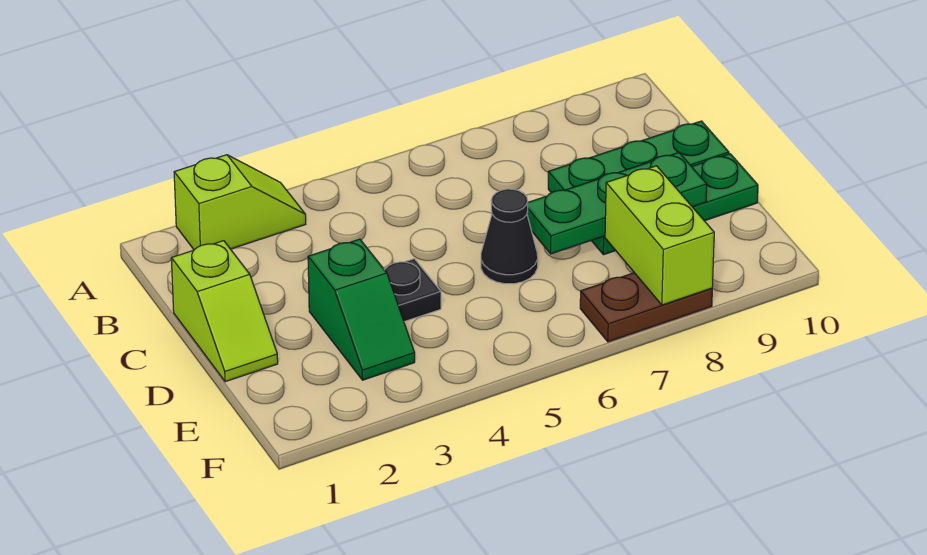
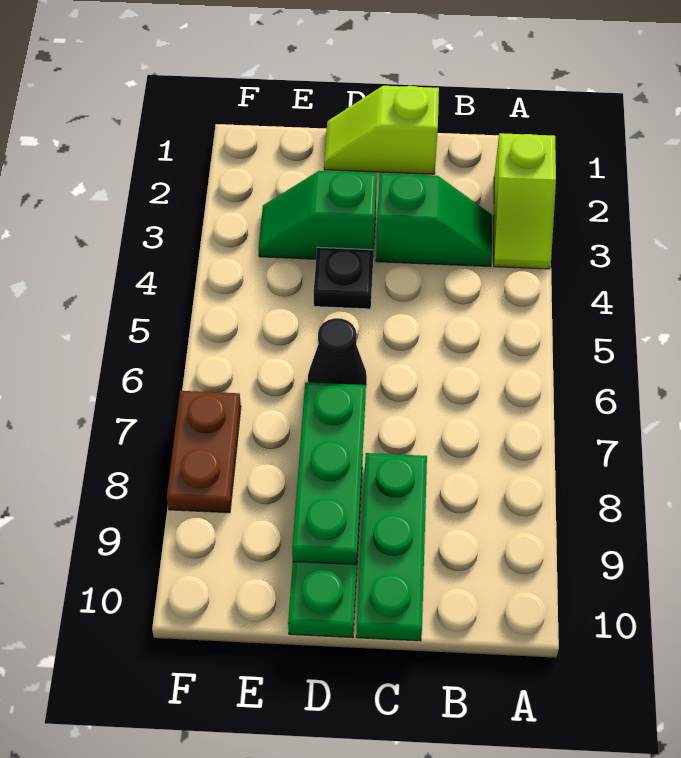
none -> green slope B3:C3 level 1 top C
lime brick E8:F8 level 2 -> none

